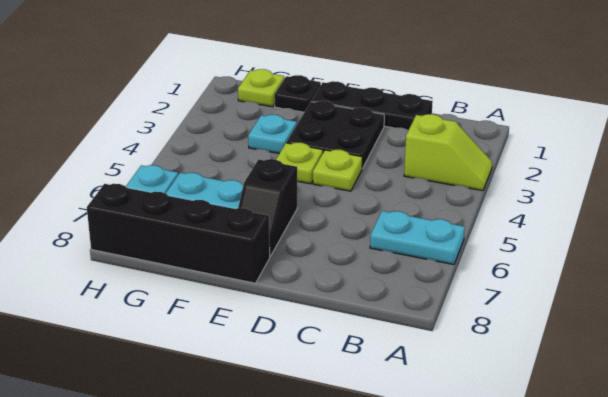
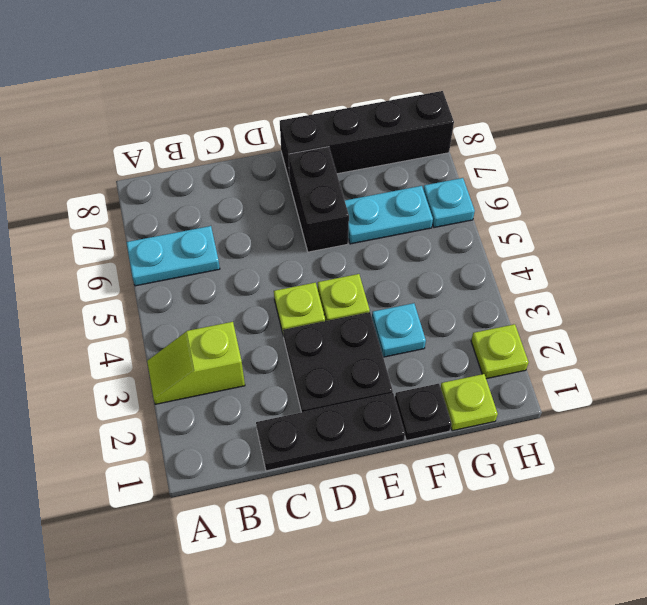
black slope E6:E7 level 1 top 6 -> black brick E6:E7 level 1
none -> lime plate H2 level 1

